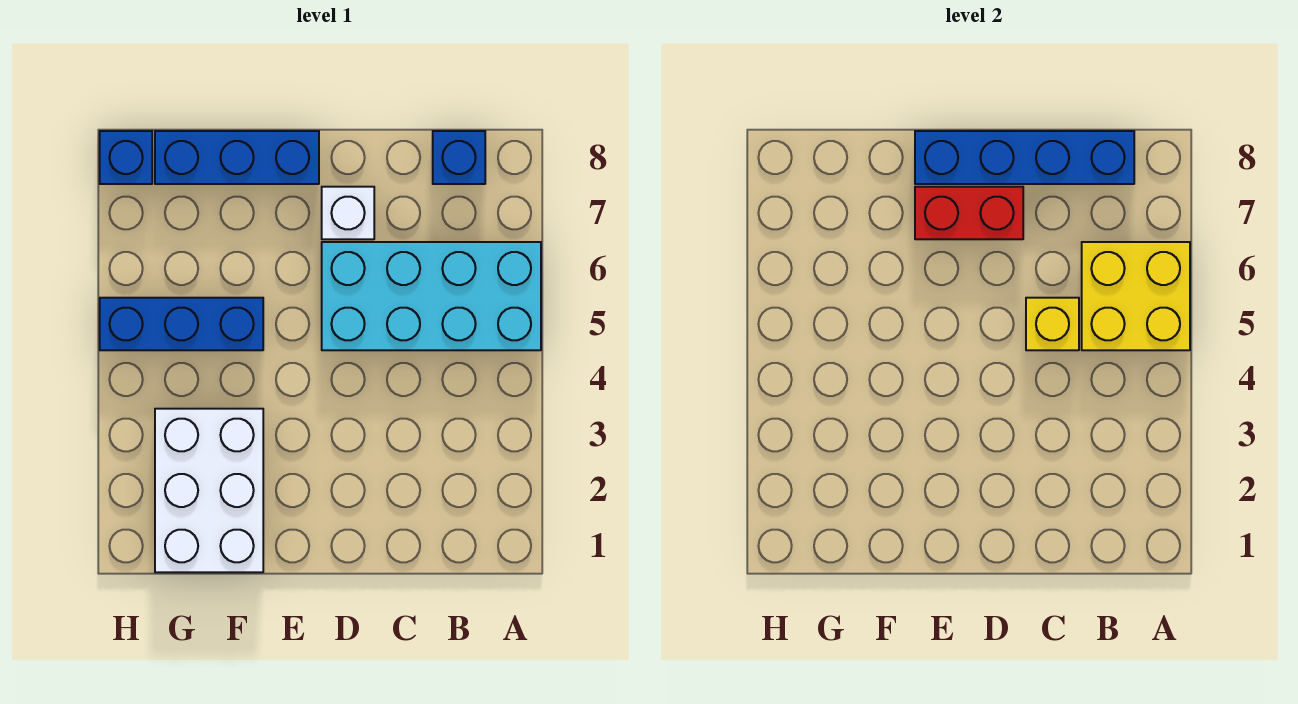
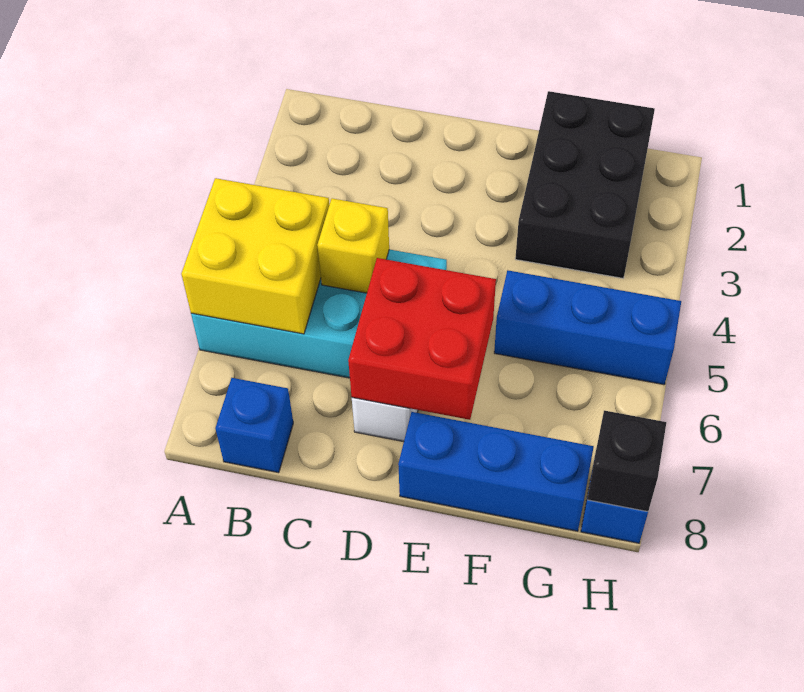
blue brick B8:E8 level 2 -> none
red brick D7:E7 level 2 -> red brick D6:E7 level 2
white brick F1:G3 level 1 -> black brick F1:G3 level 1
none -> black brick H8 level 2

